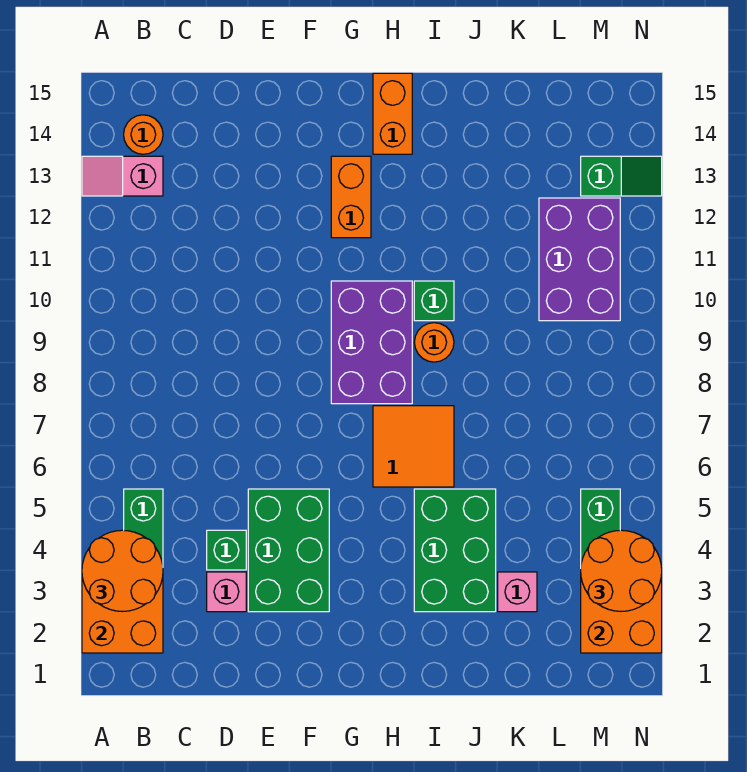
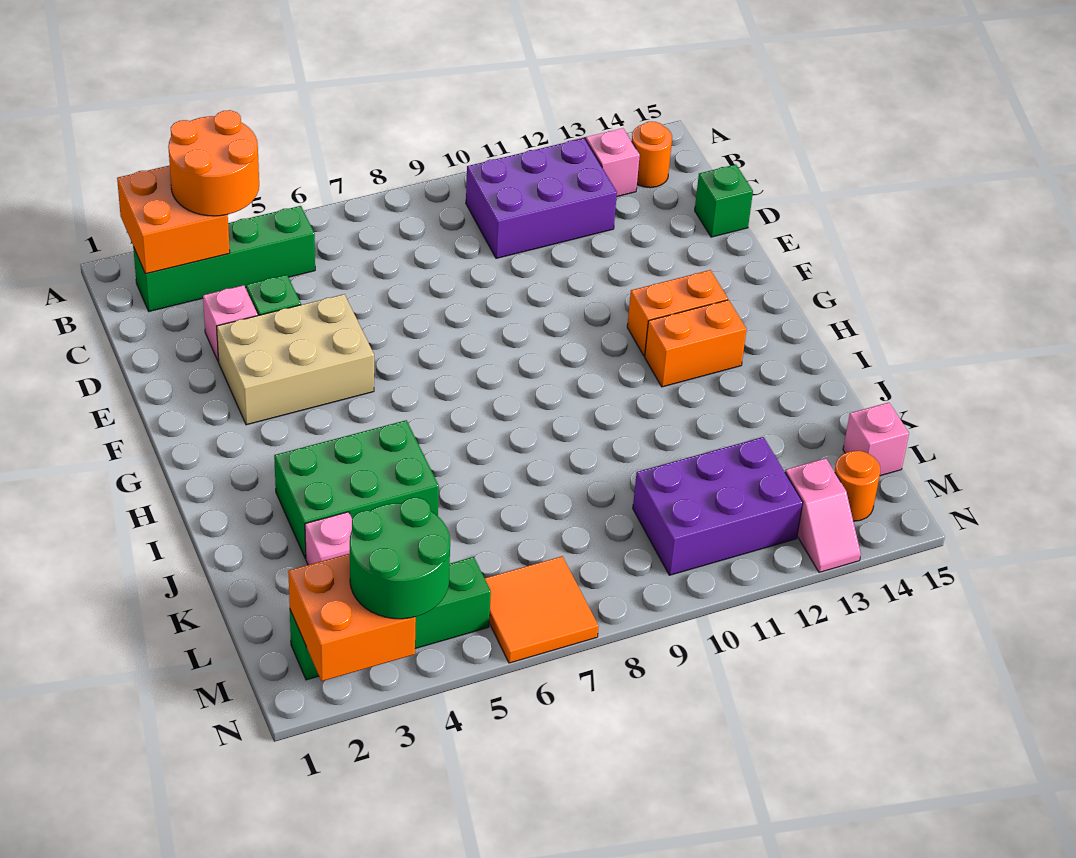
green brick E3:F5 level 1 -> tan brick E3:F5 level 1
purple brick G8:H10 level 1 -> purple brick B10:C12 level 1
orange tile H6:I7 level 1 -> orange tile M6:N7 level 1
orange brick H14:H15 level 1 -> orange brick H12:H13 level 1
orange round brick I9 level 1 -> orange round brick M14 level 1
green brick I10 level 1 -> green brick D15 level 1
none -> pink brick L15 level 1
orange round brick M3:N4 level 3 -> green round brick M3:N4 level 3
green slope M13:N13 level 1 top M -> pink slope M13:N13 level 1 top M

